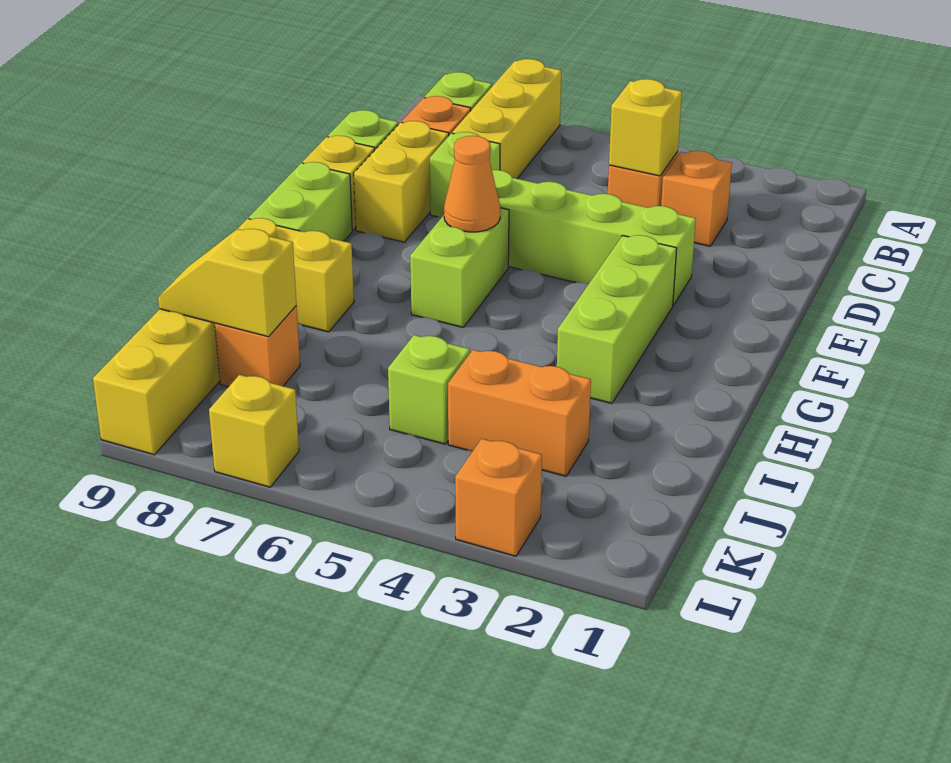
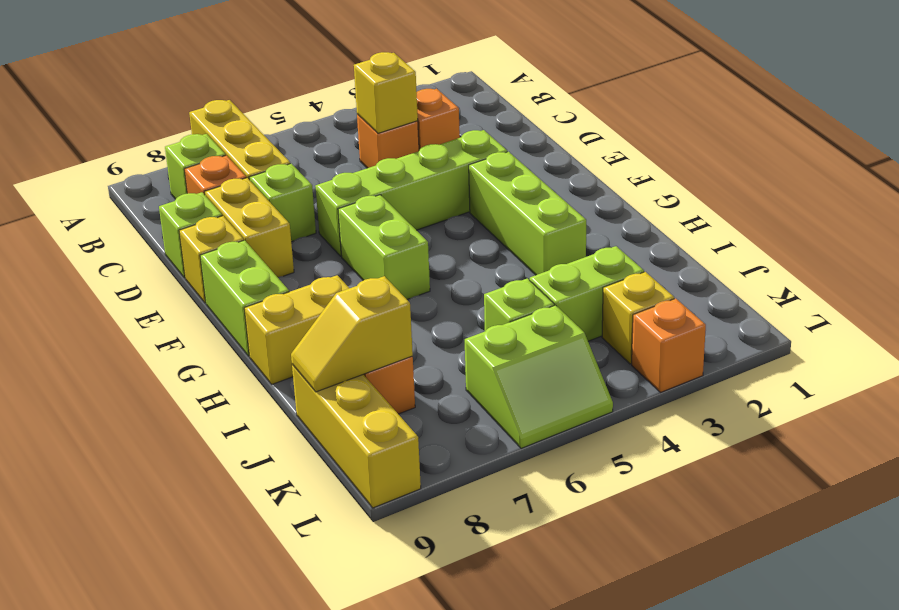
orange cone F6 level 2 -> none
orange brick J3:J4 level 1 -> lime brick J3:J4 level 1
none -> lime slope K5:L6 level 1 top K
yellow brick L7 level 1 -> yellow brick K3 level 1

